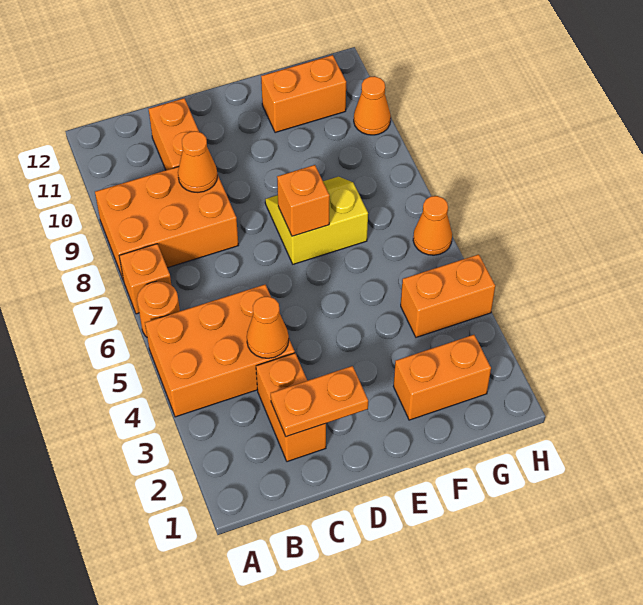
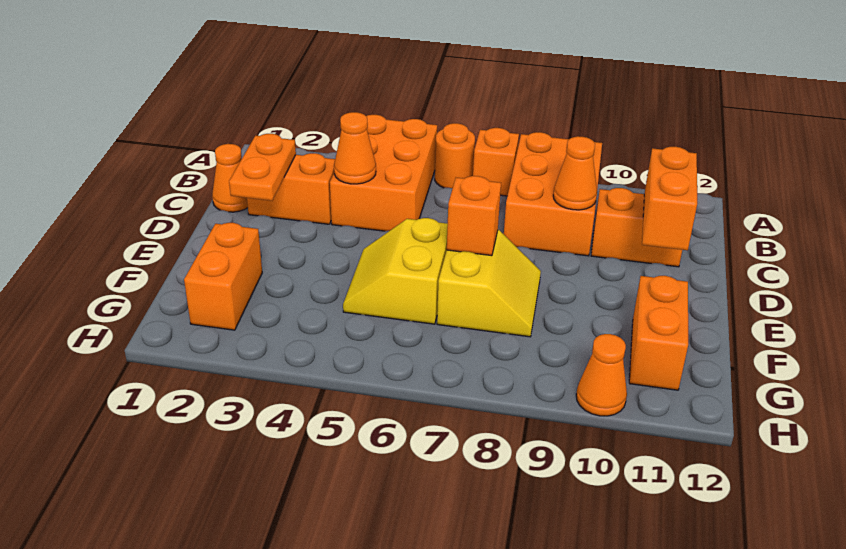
none -> yellow slope E5:F6 level 1 top 6
orange brick G4:H4 level 1 -> orange brick C11:D11 level 2
orange cone H6 level 1 -> orange cone C1 level 1

